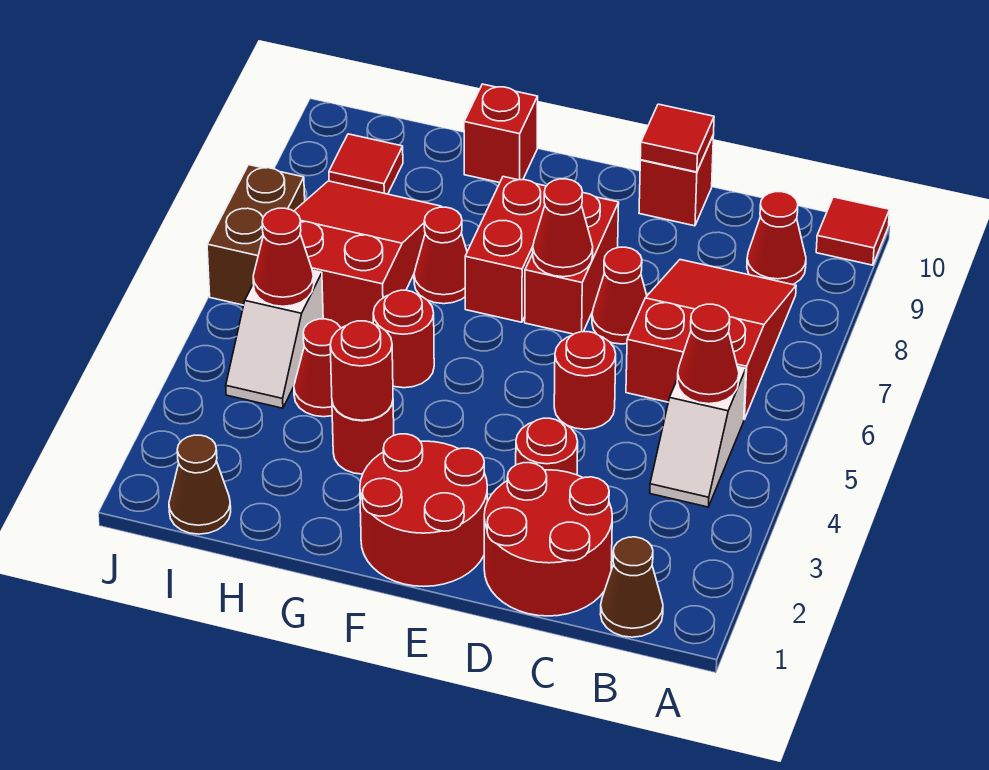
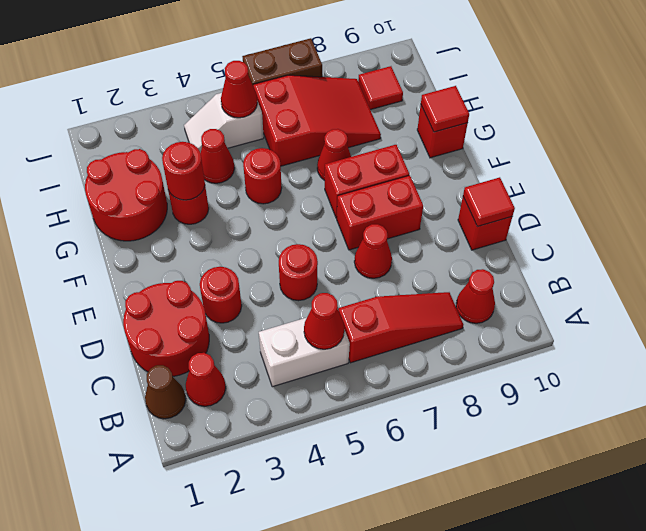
red tile A10 level 1 -> red tile G10 level 2
white slope B4:B5 level 1 top 5 -> white brick B4:B5 level 1
red slope B6:C8 level 1 top 6 -> red slope B6:B8 level 1 top 6
red round brick E1:F2 level 1 -> red round brick G1:H2 level 1
red cone E7 level 2 -> red cone B2 level 1
brown cone I1 level 1 -> none

